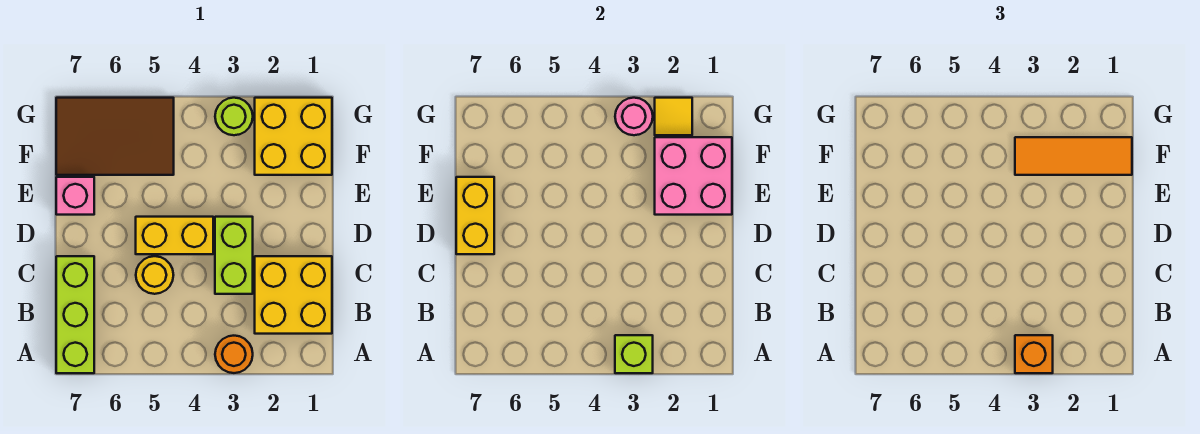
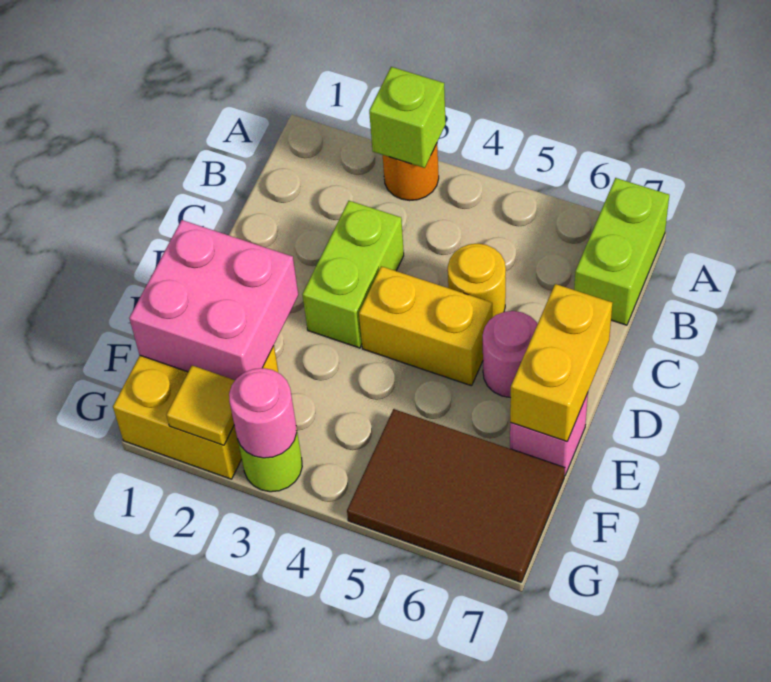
orange brick A3 level 3 -> none
lime brick A7:C7 level 1 -> lime brick A7:B7 level 1
yellow brick B1:C2 level 1 -> none
none -> pink round brick D6 level 1
orange tile F1:F3 level 3 -> none

